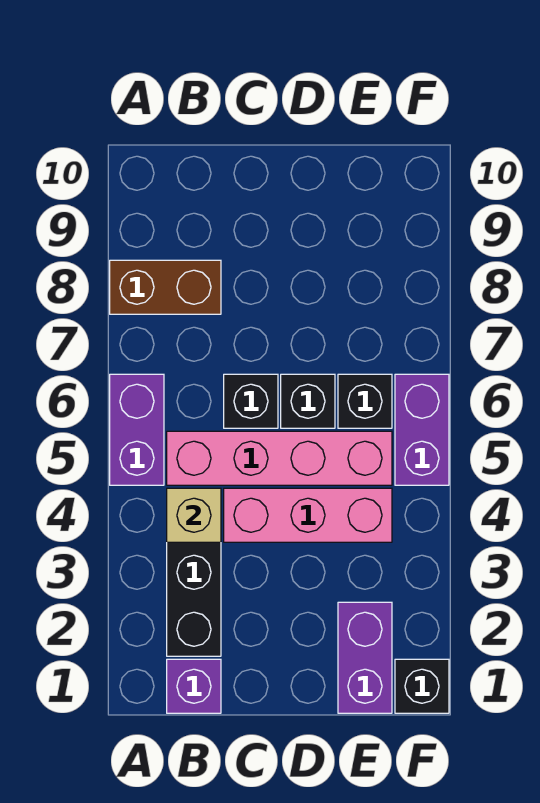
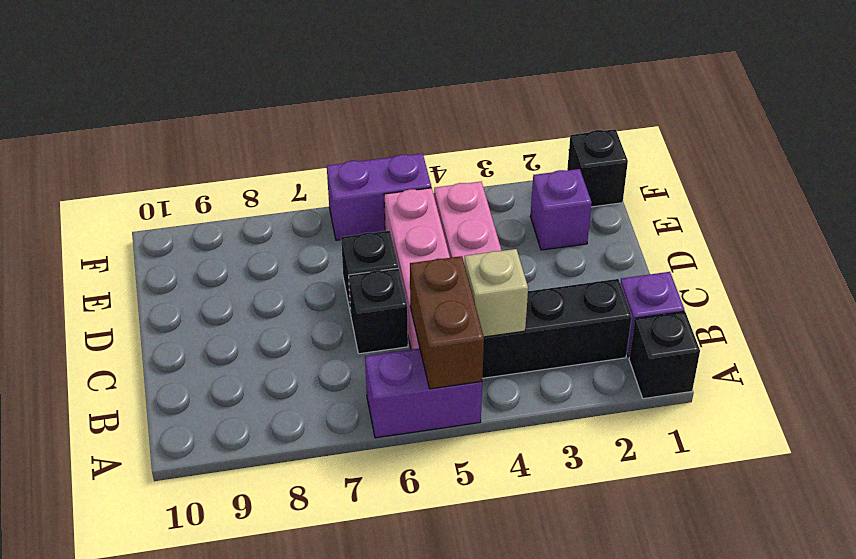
brown brick A8:B8 level 1 -> brown brick A5:B5 level 2
purple brick E1:E2 level 1 -> purple brick E2 level 1
black brick E6 level 1 -> black brick A1 level 1

